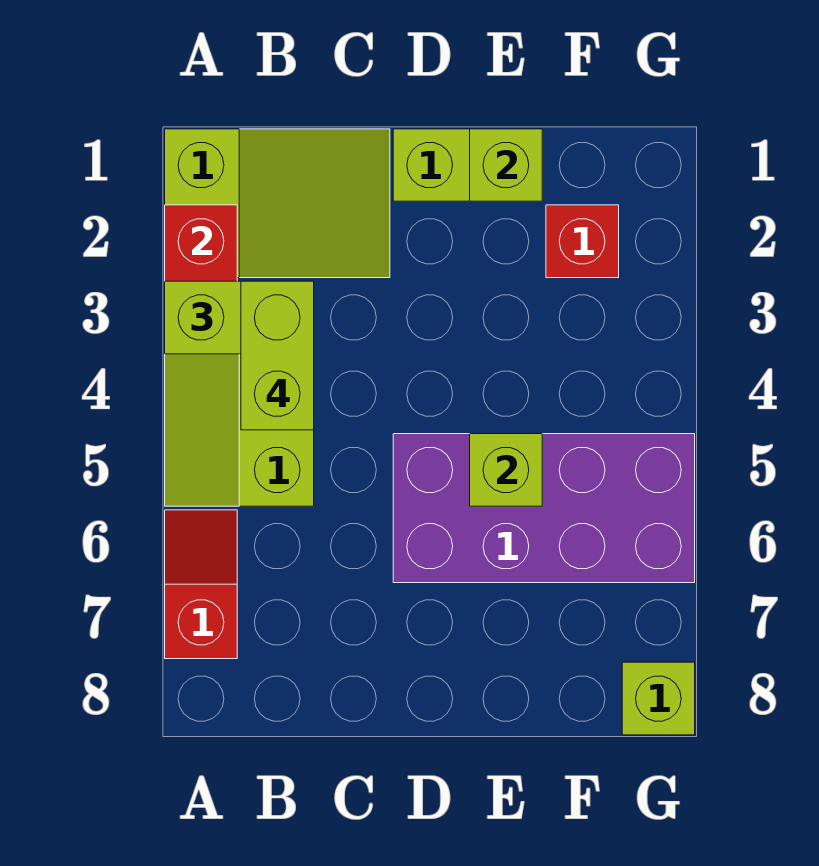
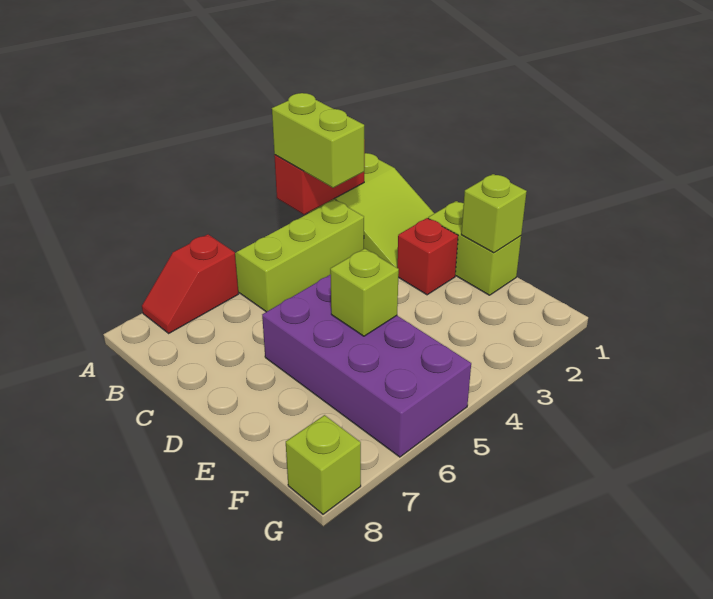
red slope A6:A7 level 1 top 7 -> red slope A6:A7 level 1 top 6
lime brick B3:B4 level 4 -> none
red brick F2 level 1 -> red brick D2 level 1

